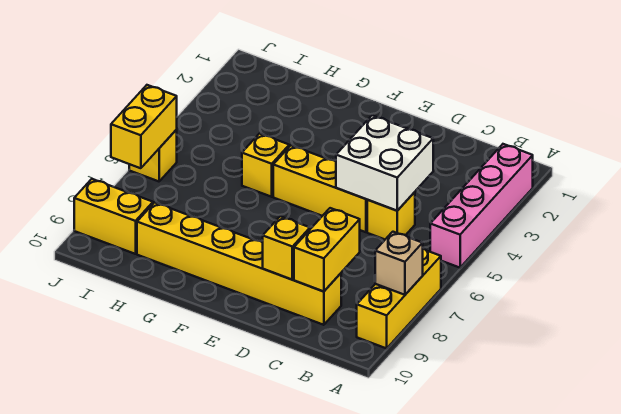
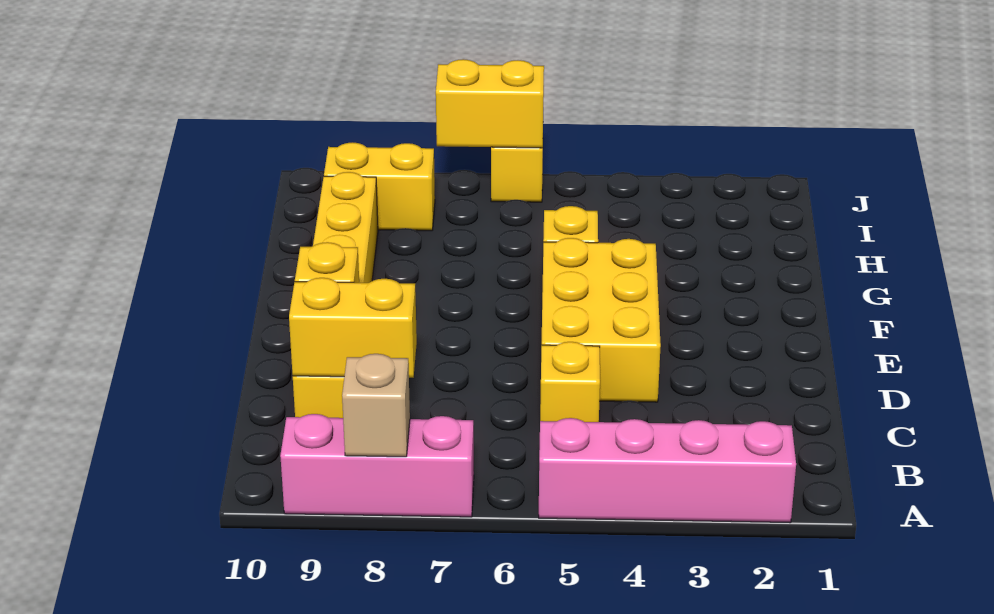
yellow brick A7:A9 level 1 -> pink brick A7:A9 level 1
white brick C4:D5 level 2 -> none
yellow brick D5:F5 level 1 -> yellow brick D4:F5 level 1
yellow brick I9:J9 level 1 -> yellow brick I8:I9 level 1

